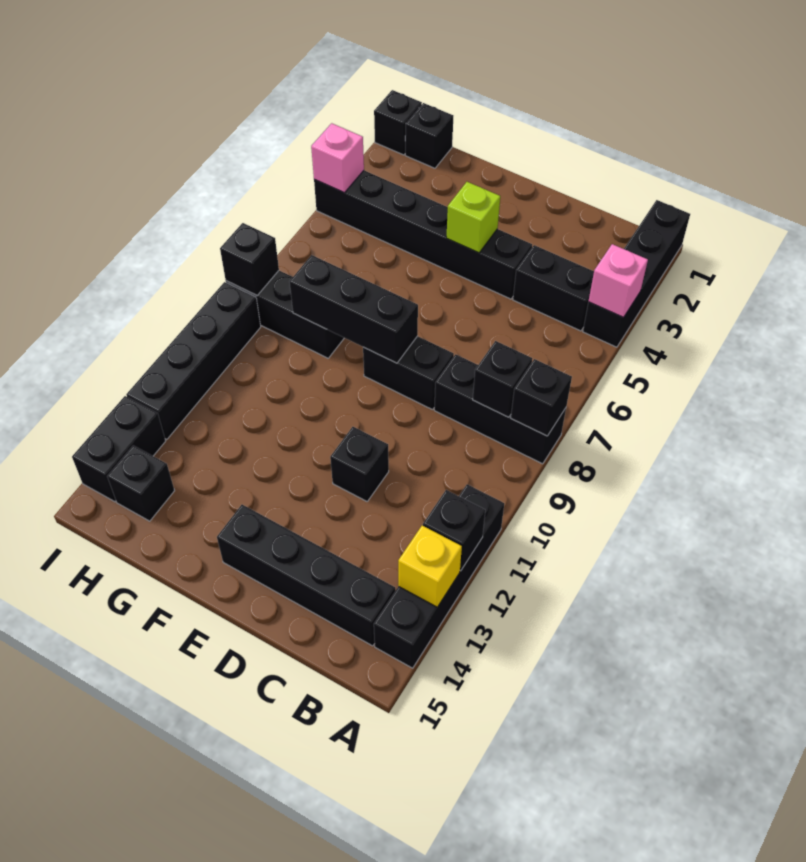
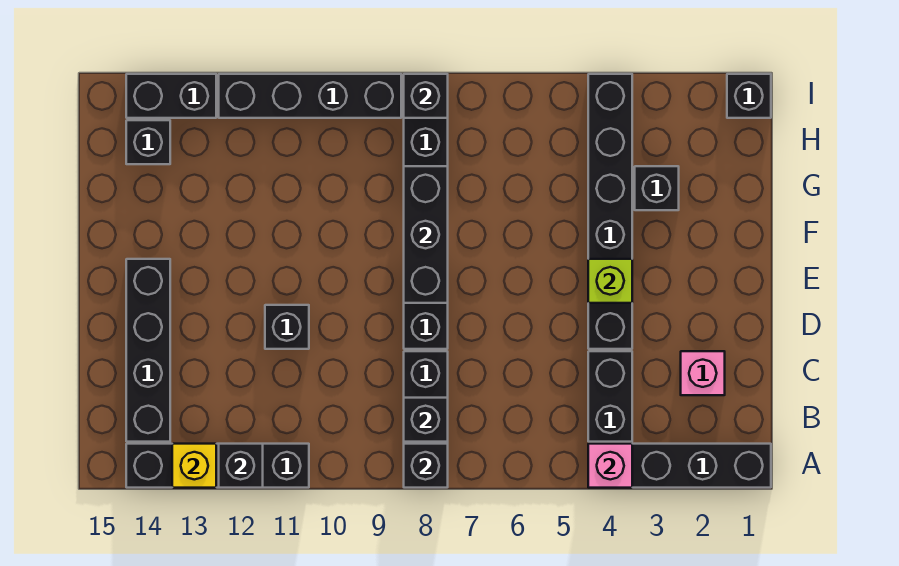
black brick H1 level 1 -> black brick G3 level 1
pink brick I4 level 2 -> pink brick C2 level 1

